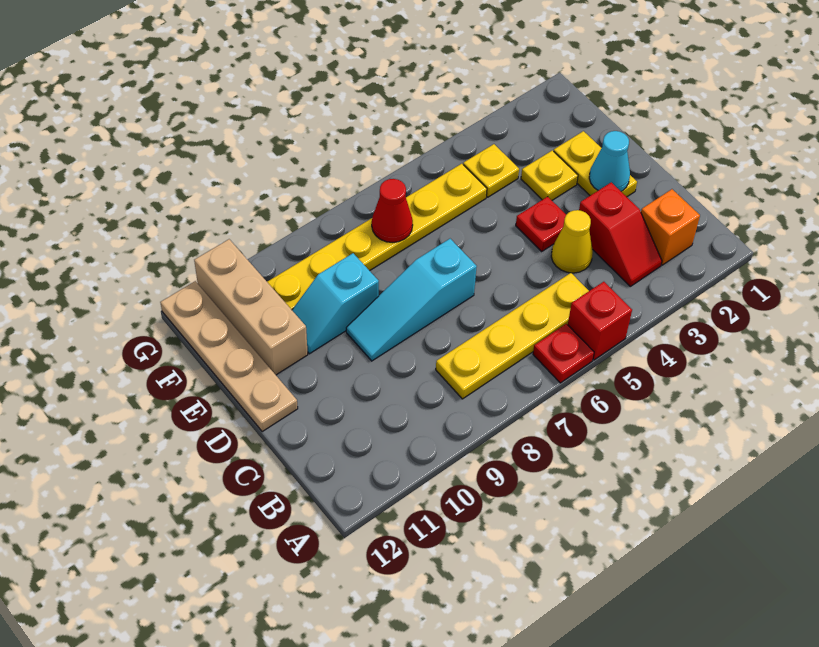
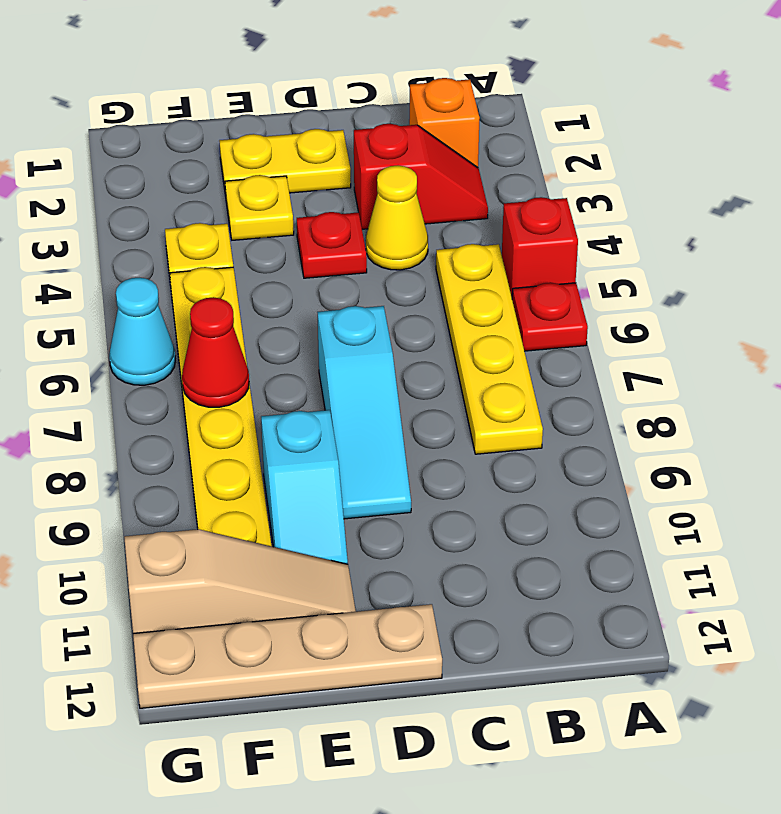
cyan cone D2 level 2 -> cyan cone G6 level 1
tan brick E11:G11 level 1 -> tan slope E11:G11 level 1 top G

